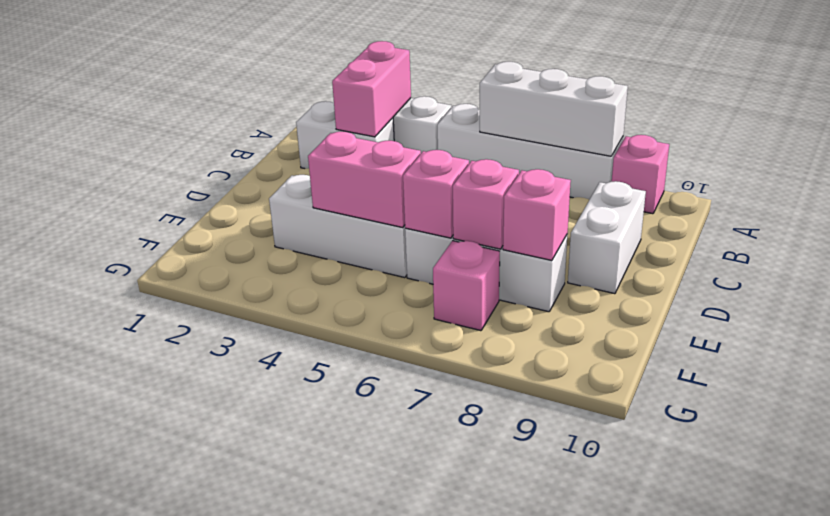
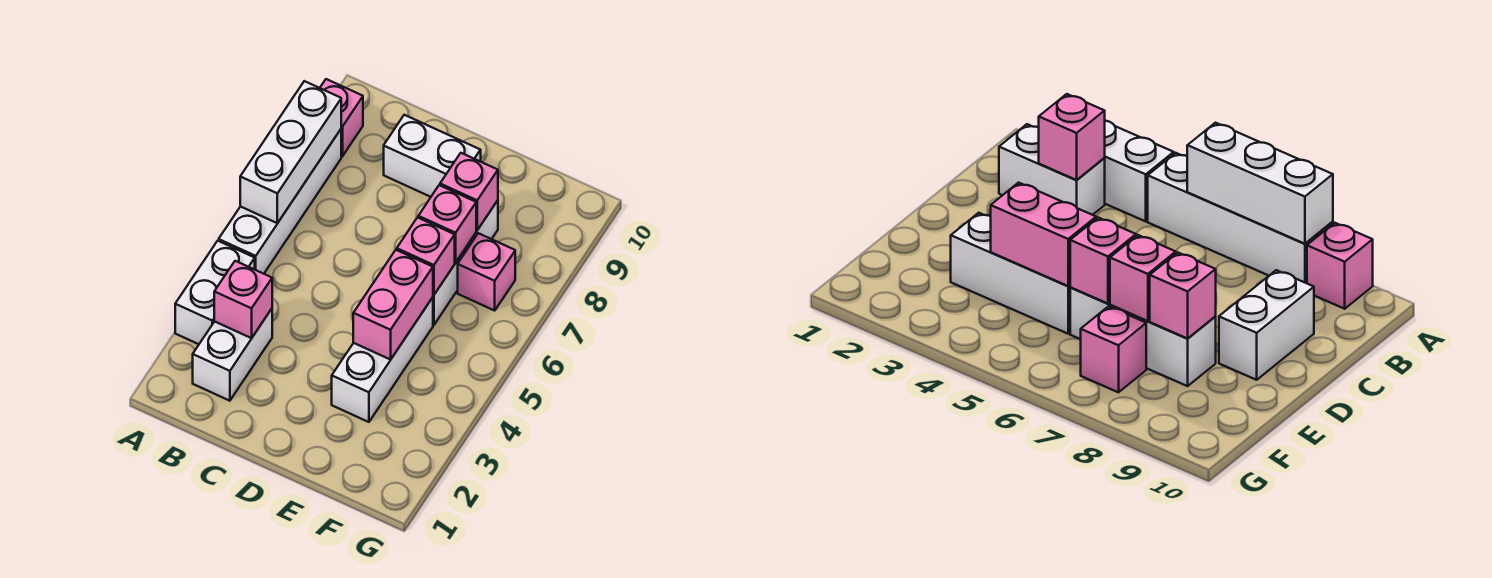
pink brick A3:B3 level 2 -> pink brick B3 level 2

